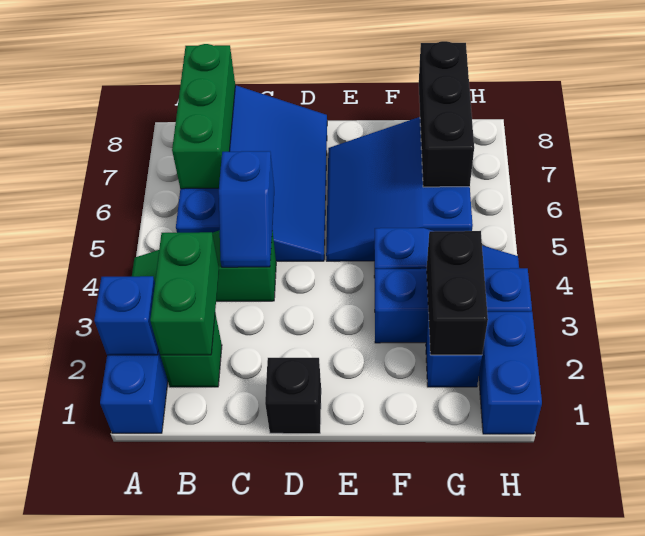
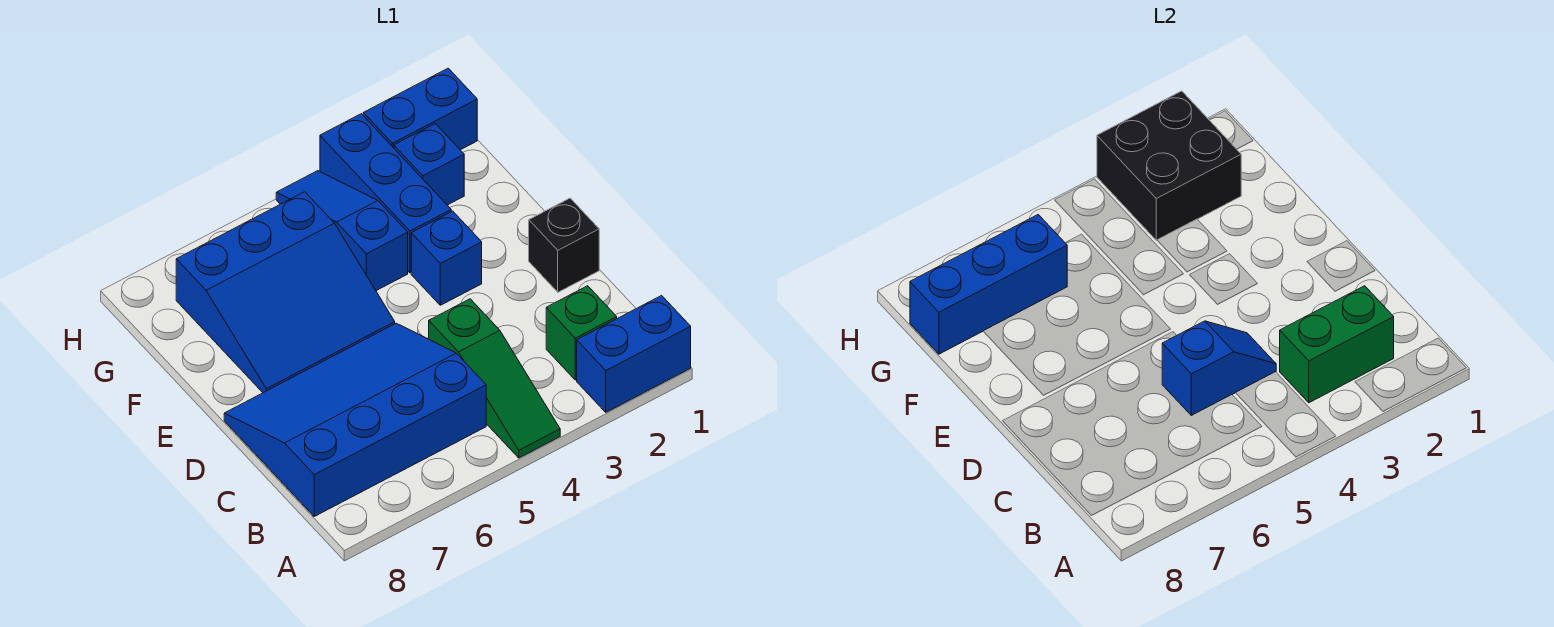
blue brick A2 level 2 -> blue brick E3 level 1
green brick B6:B8 level 2 -> none
black brick G2:G3 level 2 -> black brick G2:H3 level 2
black brick G6:G8 level 2 -> blue brick G6:G8 level 2

